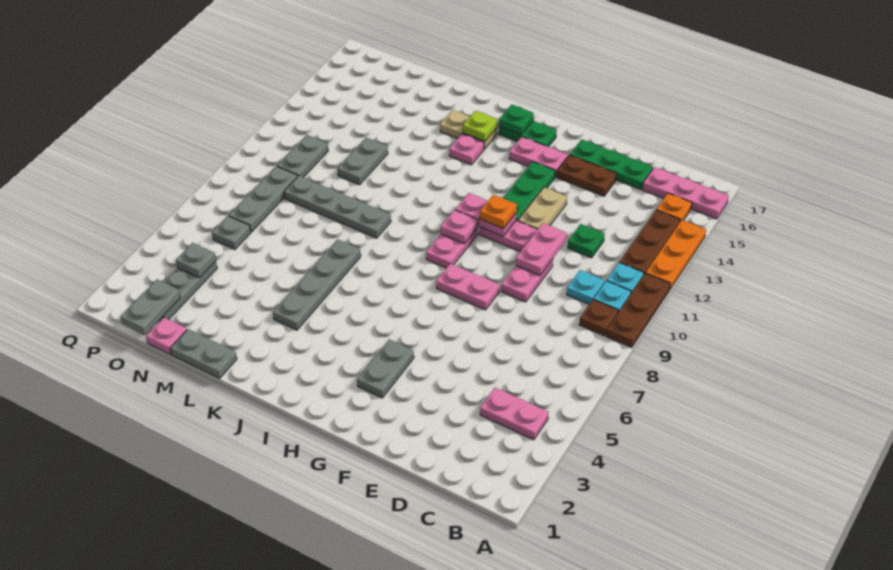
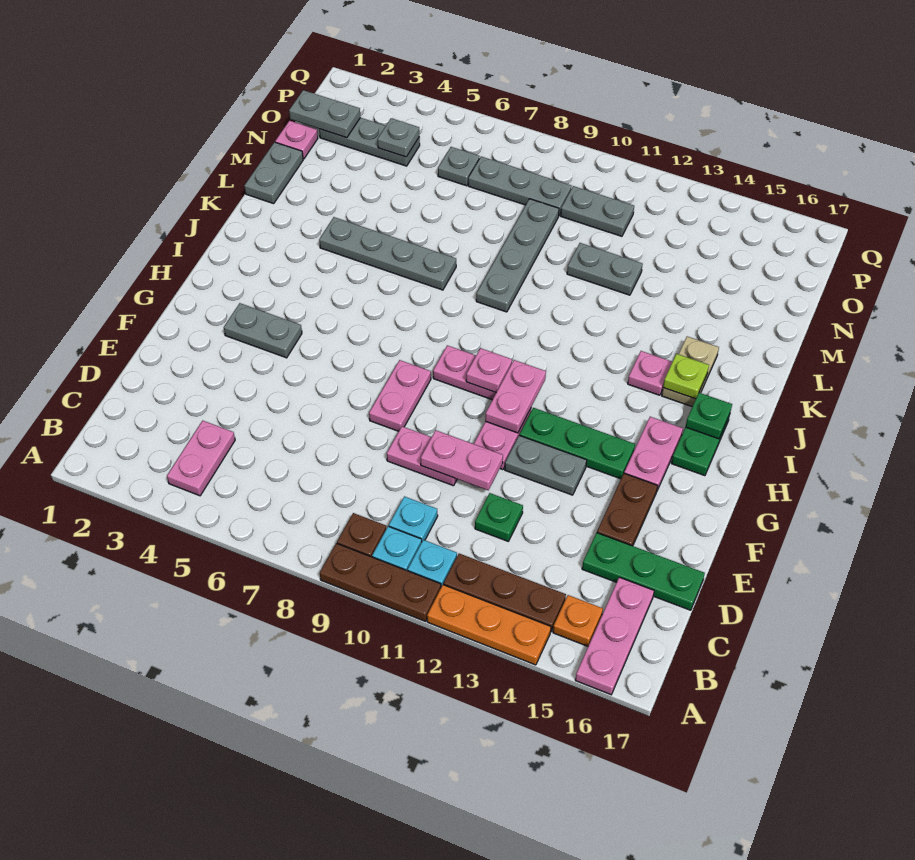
green plate D16:F16 level 1 -> green plate D15:D17 level 1
tan plate F12:F13 level 1 -> grey plate F12:F13 level 1
orange plate G11 level 3 -> none

